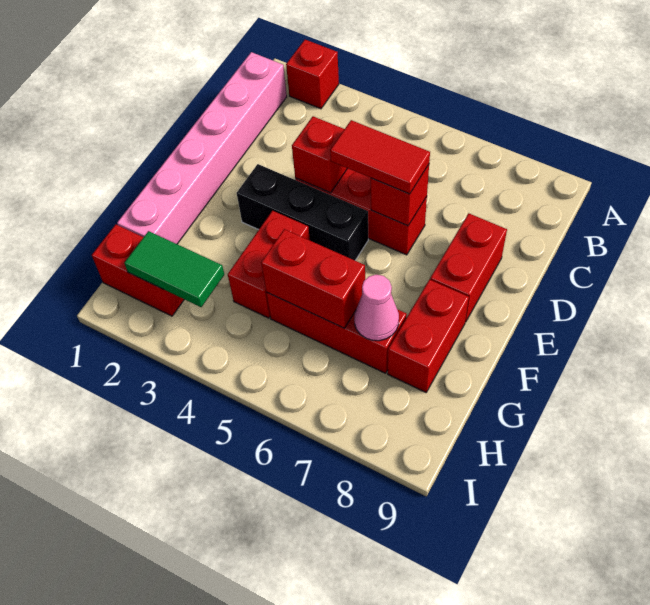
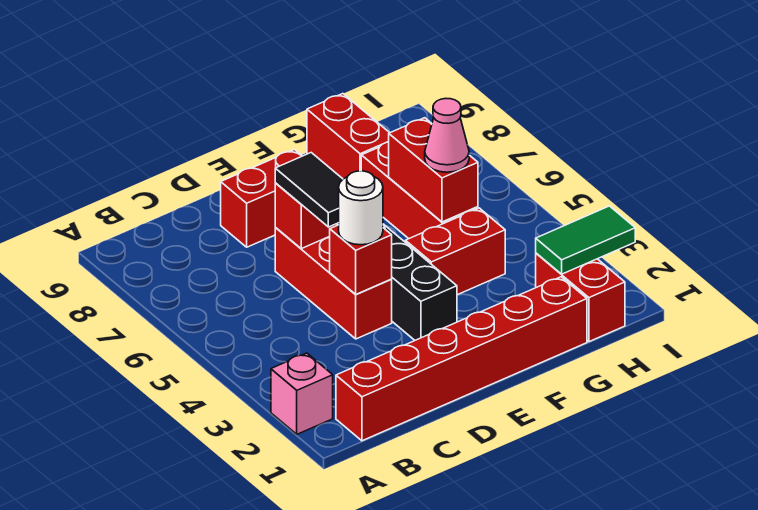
red brick A2 level 1 -> pink brick A2 level 1
pink brick B1:G1 level 1 -> red brick B1:G1 level 1
none -> white round brick D4 level 3
red tile D5:D6 level 3 -> black tile D5:D6 level 3
red brick F8:G8 level 1 -> red brick G8:G9 level 1
pink cone G7 level 2 -> pink cone G5 level 3
green tile H2:H3 level 2 -> green tile H2:I2 level 2

